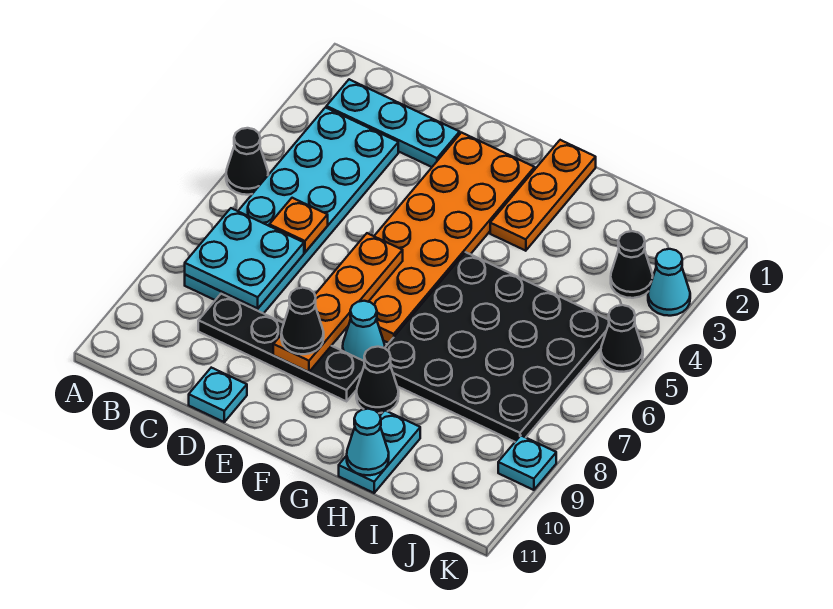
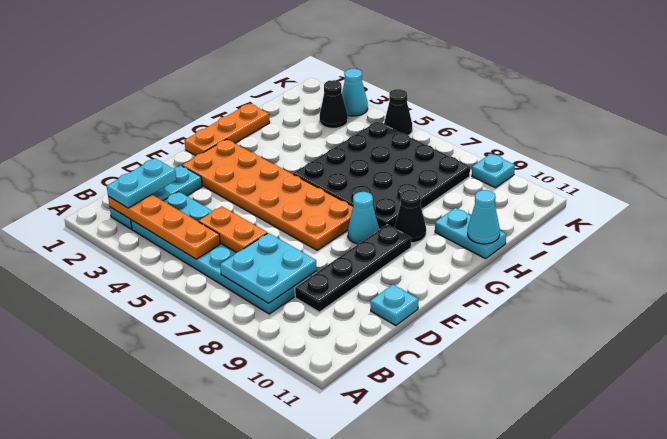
black cone A5 level 1 -> none
none -> cyan plate B2:C2 level 3
orange plate C6 level 2 -> orange plate C5:C6 level 2
orange plate E6:E9 level 2 -> orange plate B2:B5 level 2
black cone E9 level 3 -> none
orange plate G1:G3 level 1 -> orange plate F1:H1 level 1

